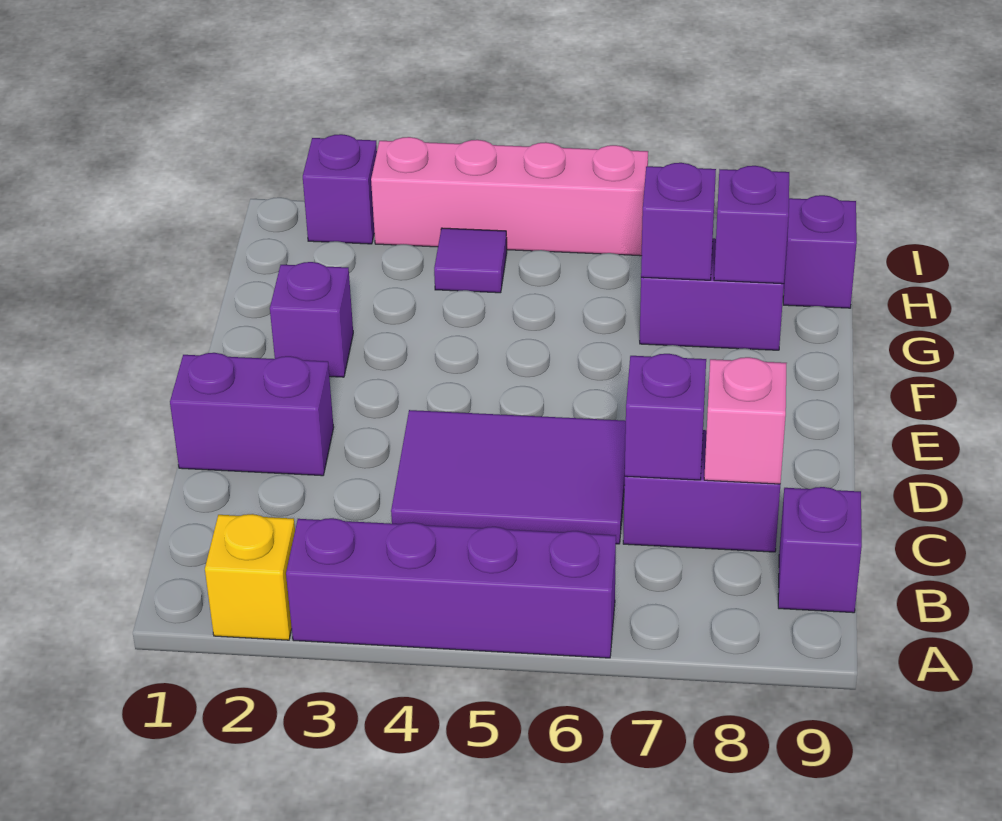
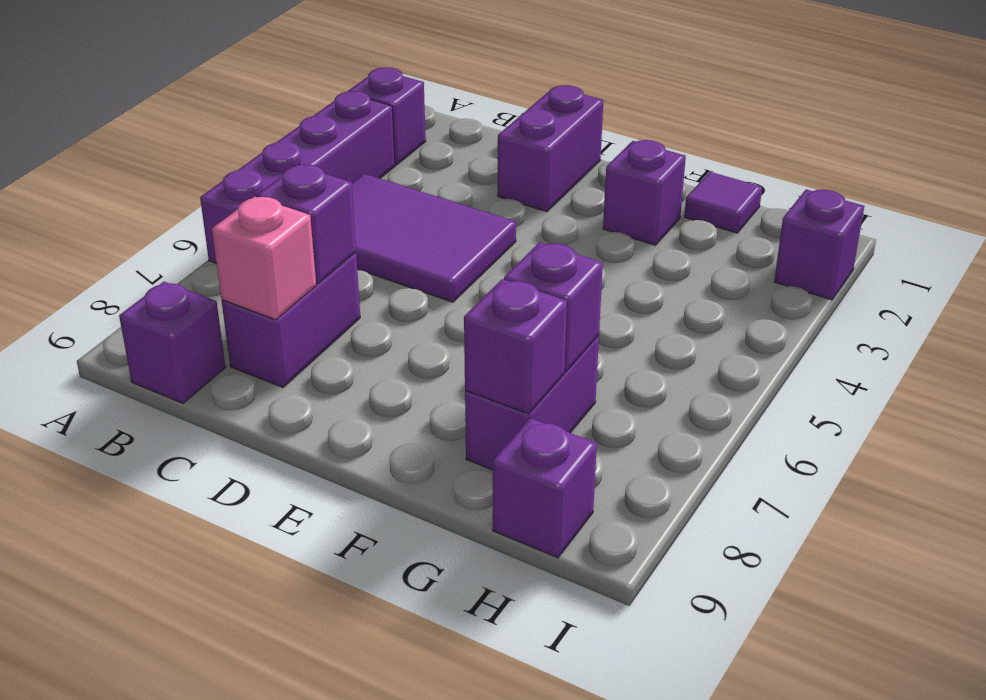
yellow brick A2 level 1 -> purple brick A2 level 1
purple tile C4:D6 level 1 -> purple tile B4:D5 level 1
purple tile H4 level 1 -> purple tile G1 level 1
pink brick I3:I6 level 1 -> none

